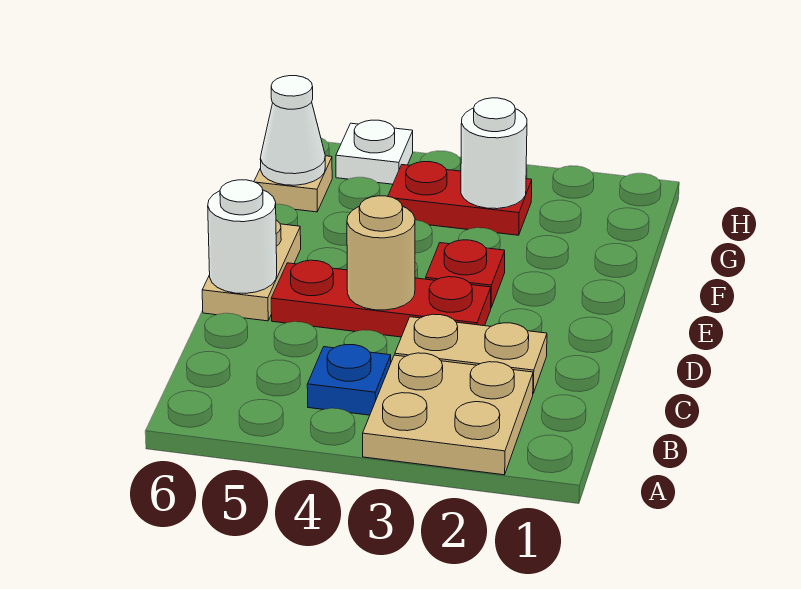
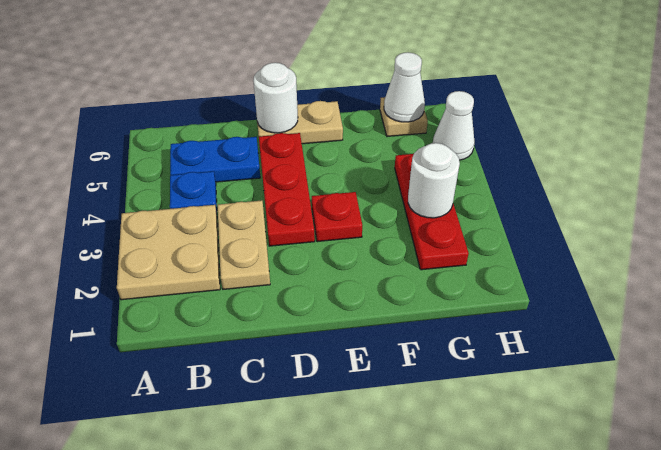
none -> blue plate B5:C5 level 1
tan round brick D4 level 2 -> none
red plate G3:G4 level 1 -> red plate G2:G4 level 1
white plate H5 level 1 -> white cone H5 level 1

